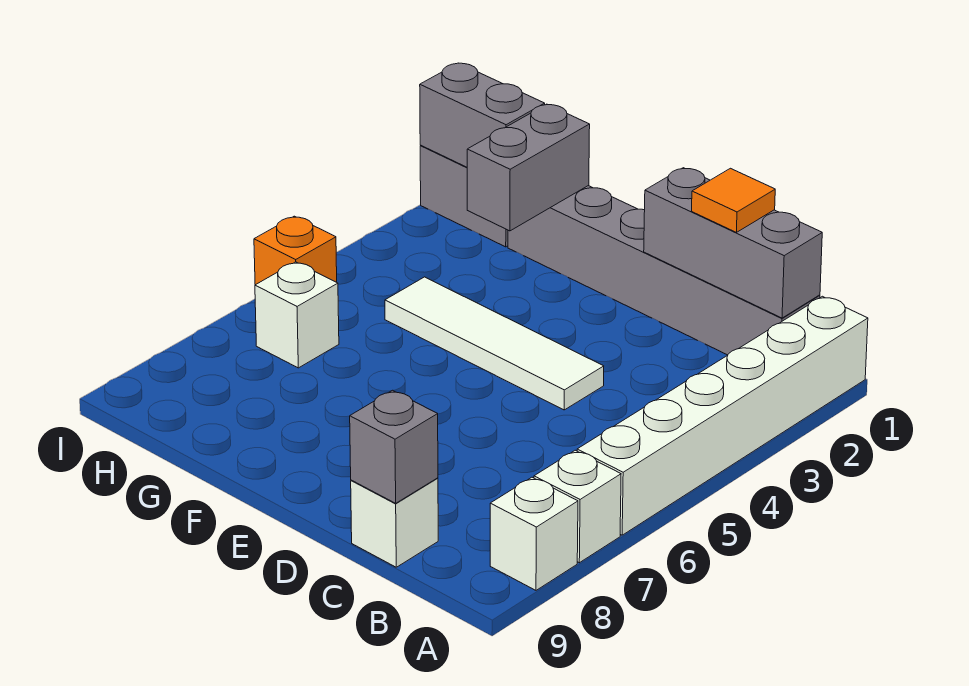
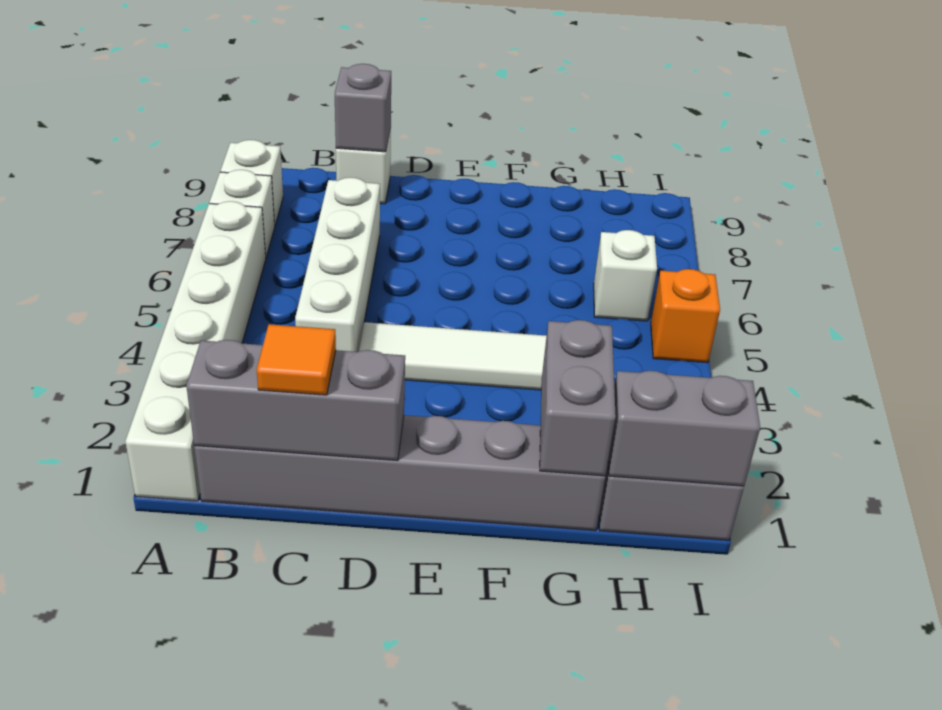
none -> white brick C4:C7 level 1

